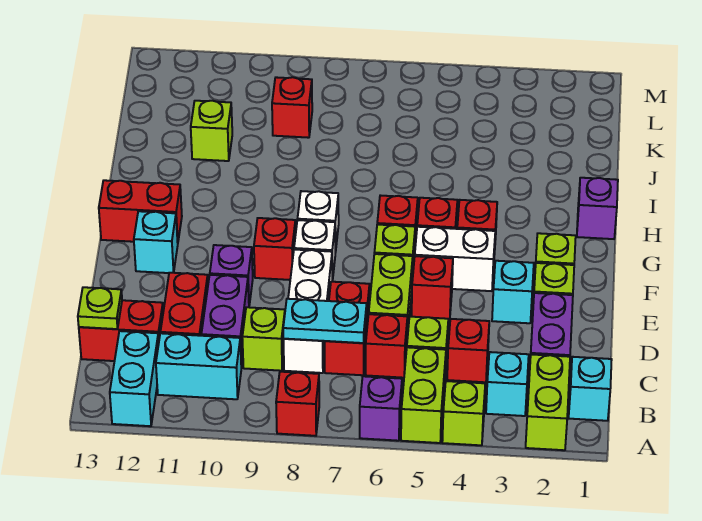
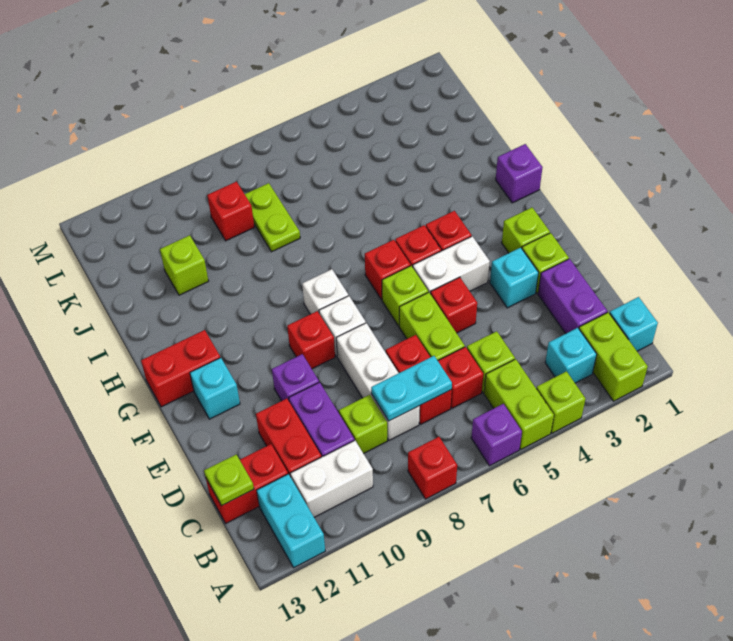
cyan brick B10:B11 level 1 -> white brick B10:B11 level 1
red brick C4 level 1 -> none
none -> lime plate J8:K8 level 1

